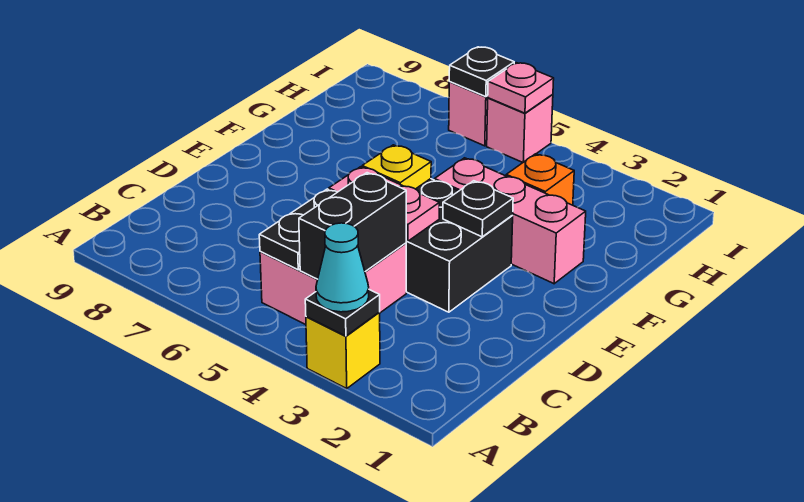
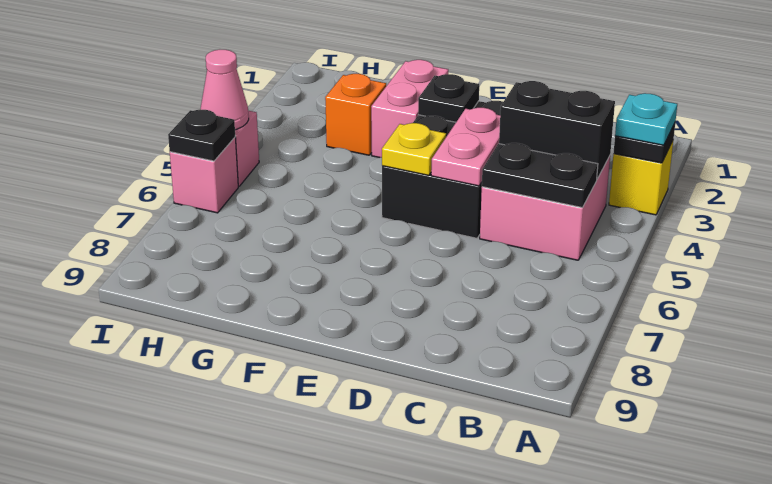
cyan cone A3 level 3 -> cyan plate A3 level 3
pink brick F2:F4 level 1 -> pink brick F2:F3 level 1
pink plate I5 level 2 -> pink cone I5 level 2

